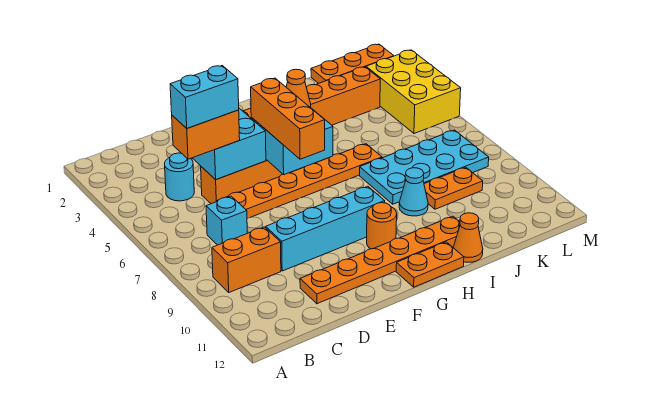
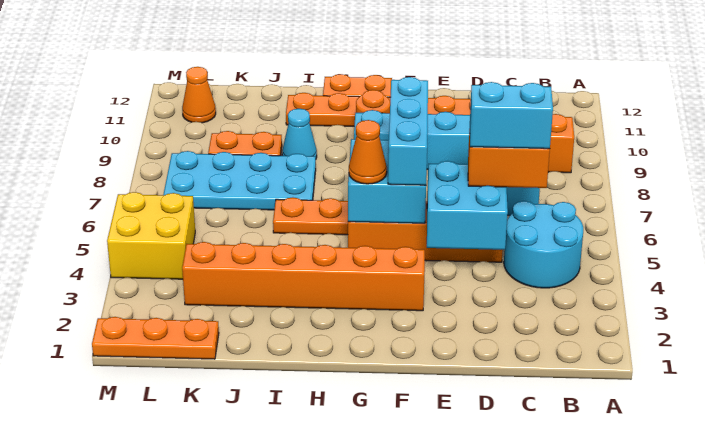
cyan round brick C4 level 1 -> cyan round brick B4:C5 level 1
orange brick F5:F7 level 3 -> cyan brick F5:F7 level 3
orange cone I12 level 1 -> orange cone L11 level 1
yellow brick L3:M5 level 1 -> yellow brick L4:M5 level 1

